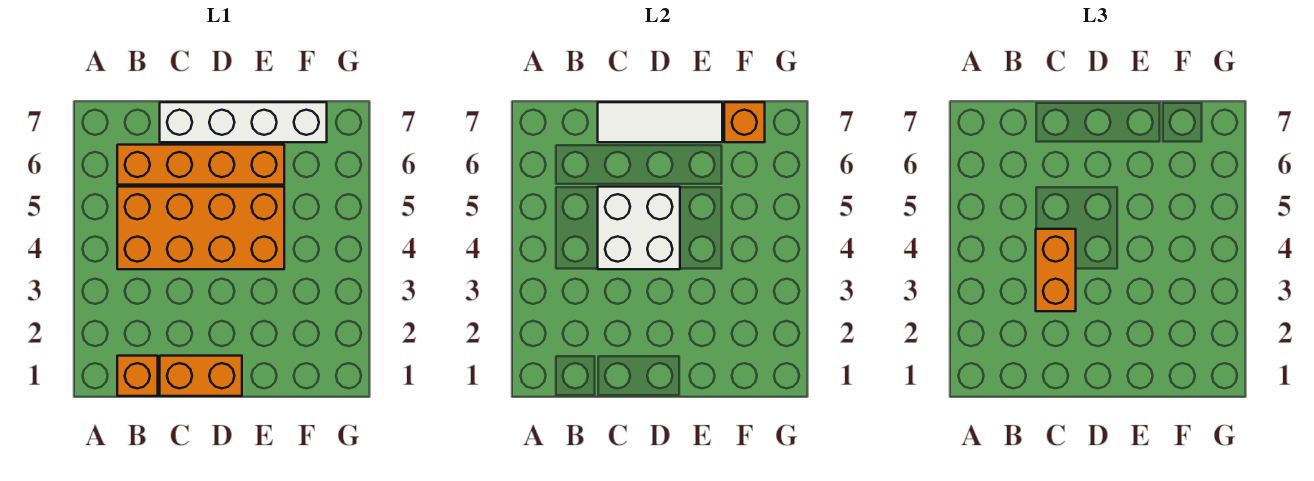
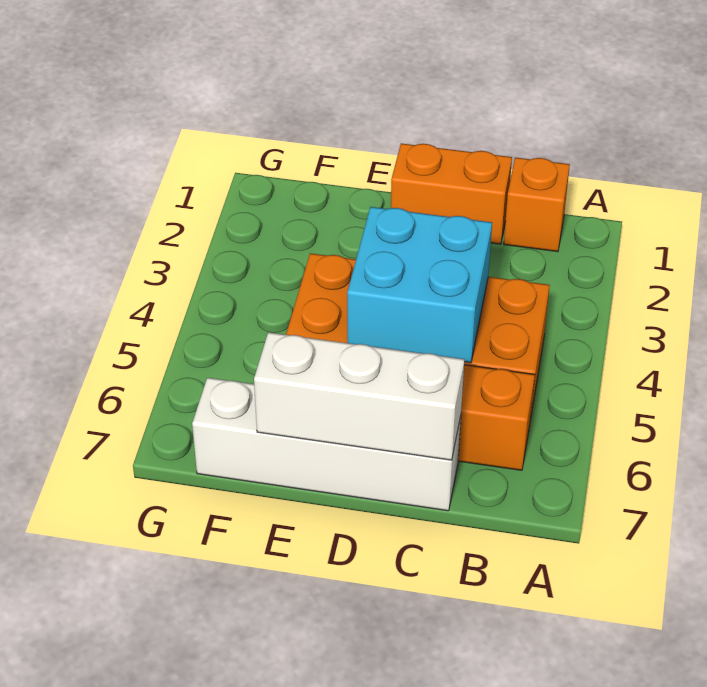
orange brick C3:C4 level 3 -> none
white brick C4:D5 level 2 -> cyan brick C4:D5 level 2
white tile C7:E7 level 2 -> white brick C7:E7 level 2
orange brick F7 level 2 -> none

